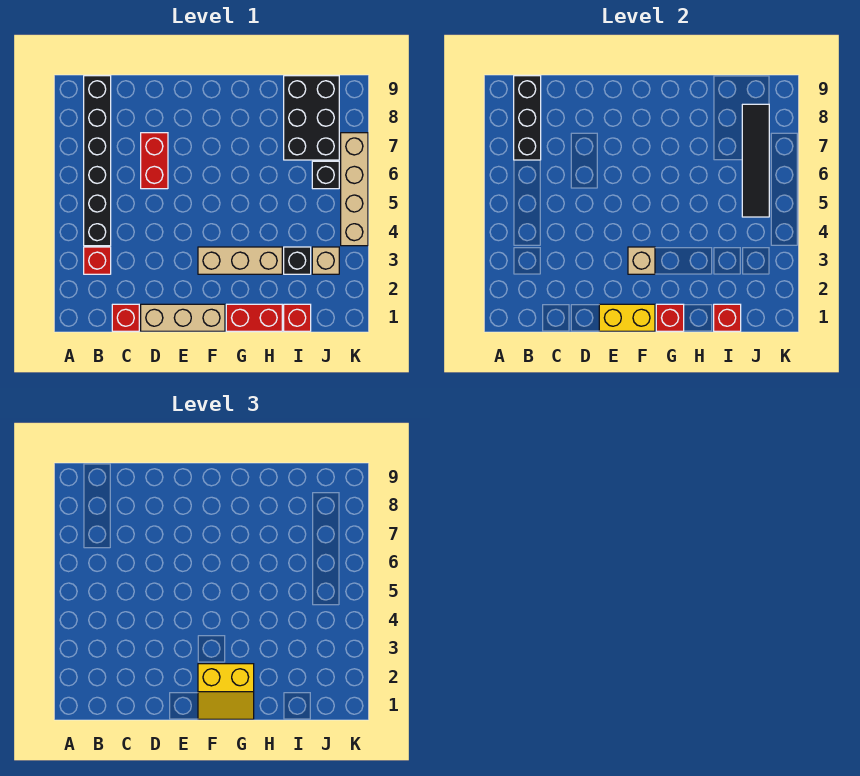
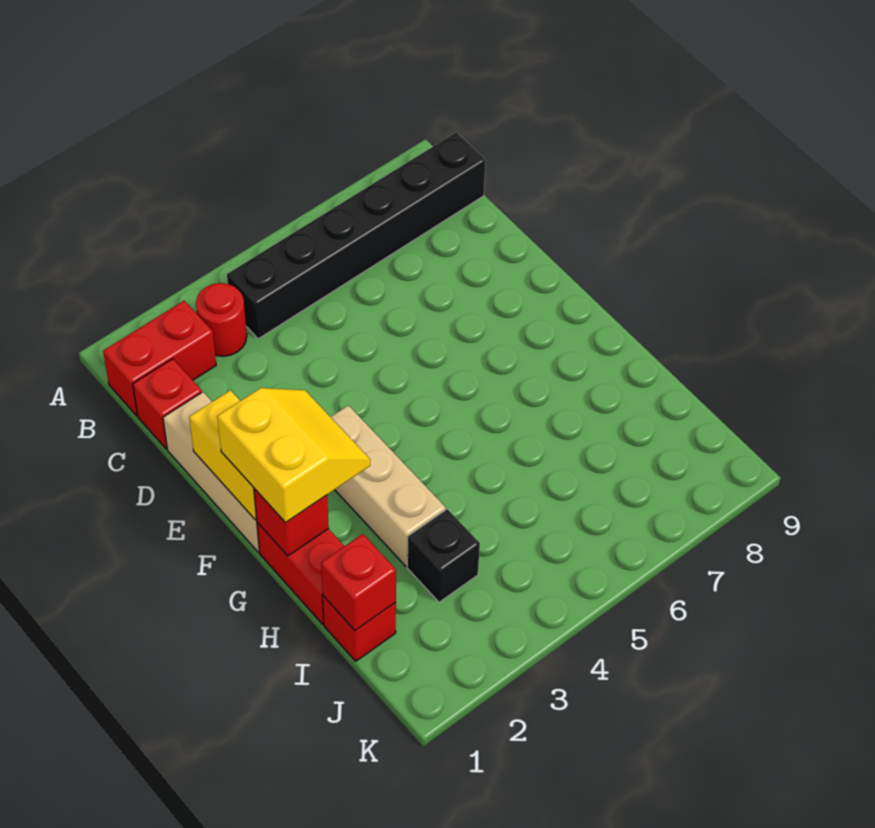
red brick B3 level 1 -> red round brick B3 level 1
black brick B7:B9 level 2 -> none
red brick D6:D7 level 1 -> red brick B1:B2 level 1
yellow slope F1:G2 level 3 top 2 -> yellow slope F1:G2 level 3 top 1
tan brick F3 level 2 -> none
black brick I7:J9 level 1 -> none
tan brick J3 level 1 -> none
black tile J5:J8 level 2 -> none
black brick J6 level 1 -> none
tan brick K4:K7 level 1 -> none

